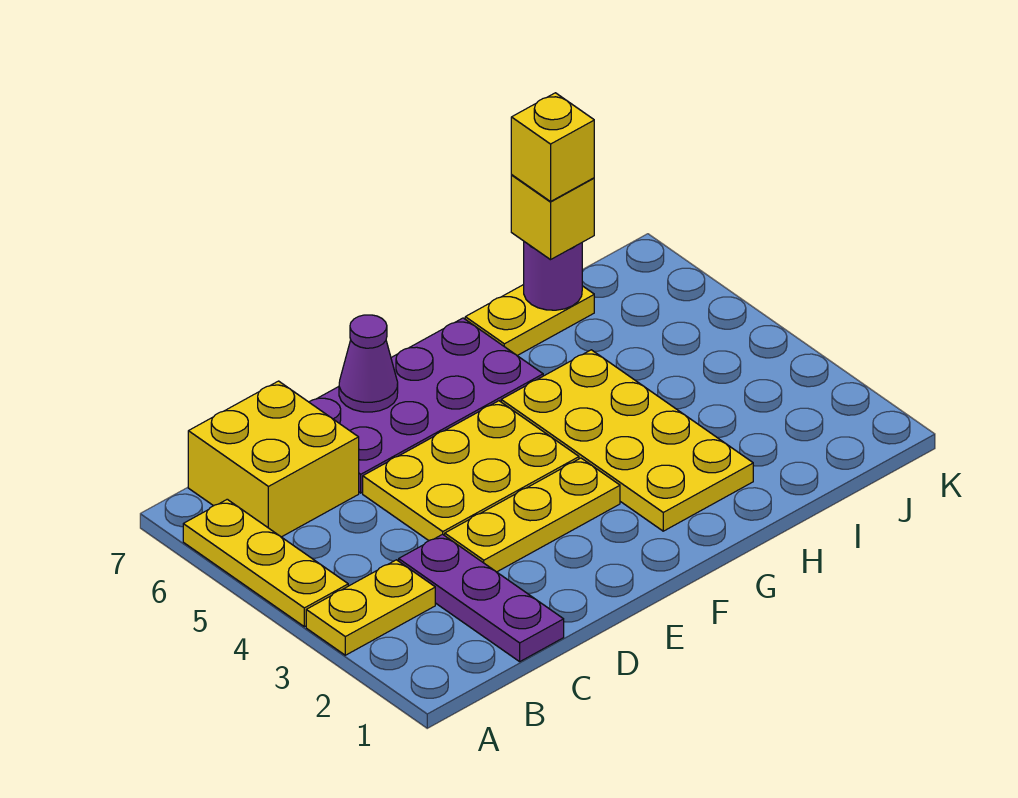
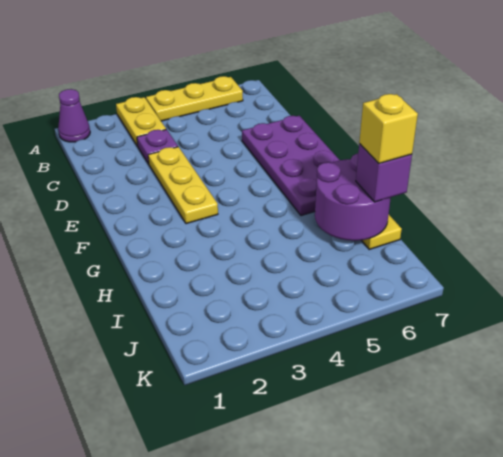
yellow brick B6:C7 level 1 -> none
purple plate C1:C3 level 1 -> purple plate C3 level 1
yellow plate D4:F5 level 1 -> none
purple cone E7 level 2 -> purple cone A1 level 1
yellow plate G2:H5 level 1 -> none
purple round brick I7 level 2 -> purple round brick H6:I7 level 2
yellow brick I7 level 3 -> purple brick I7 level 3

